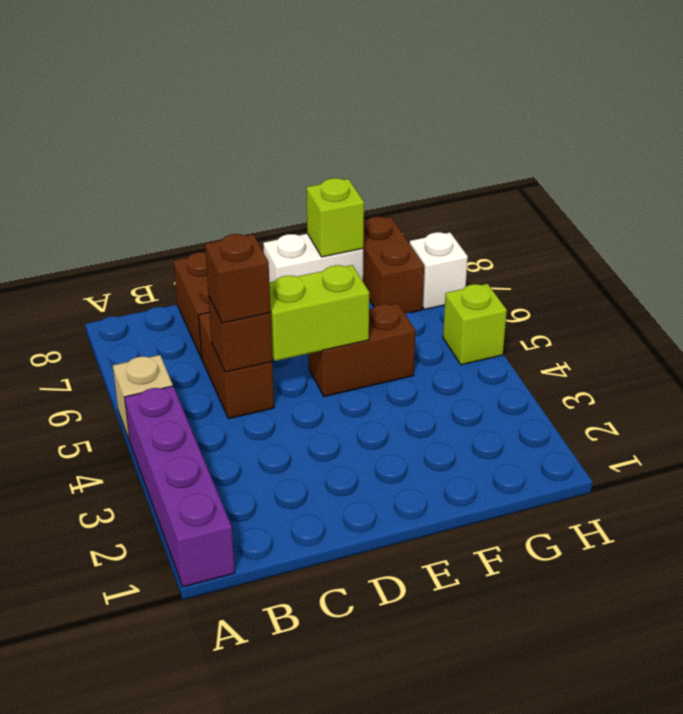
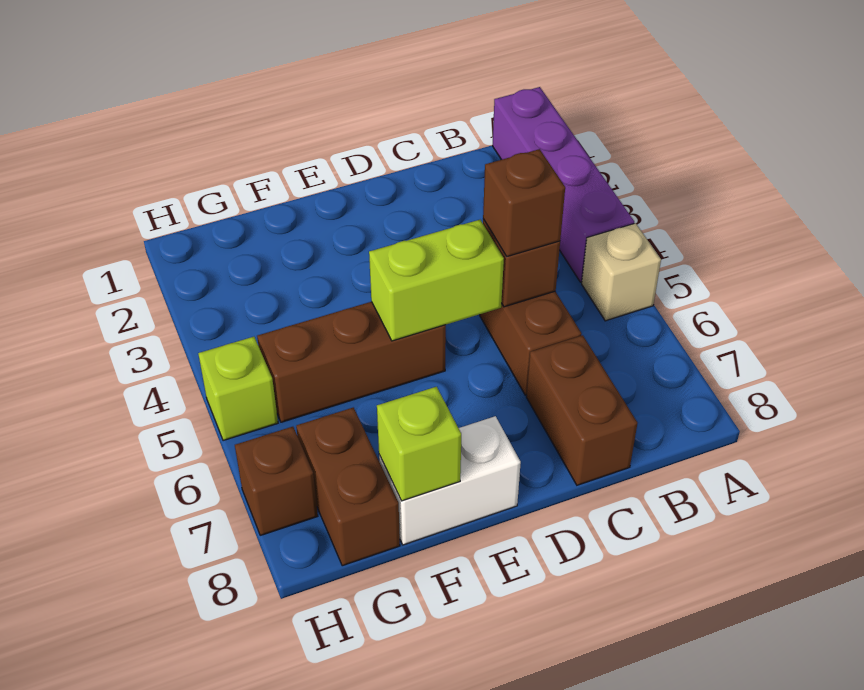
brown brick E5:F5 level 1 -> brown brick E5:G5 level 1
white brick H7 level 1 -> brown brick H7 level 1

